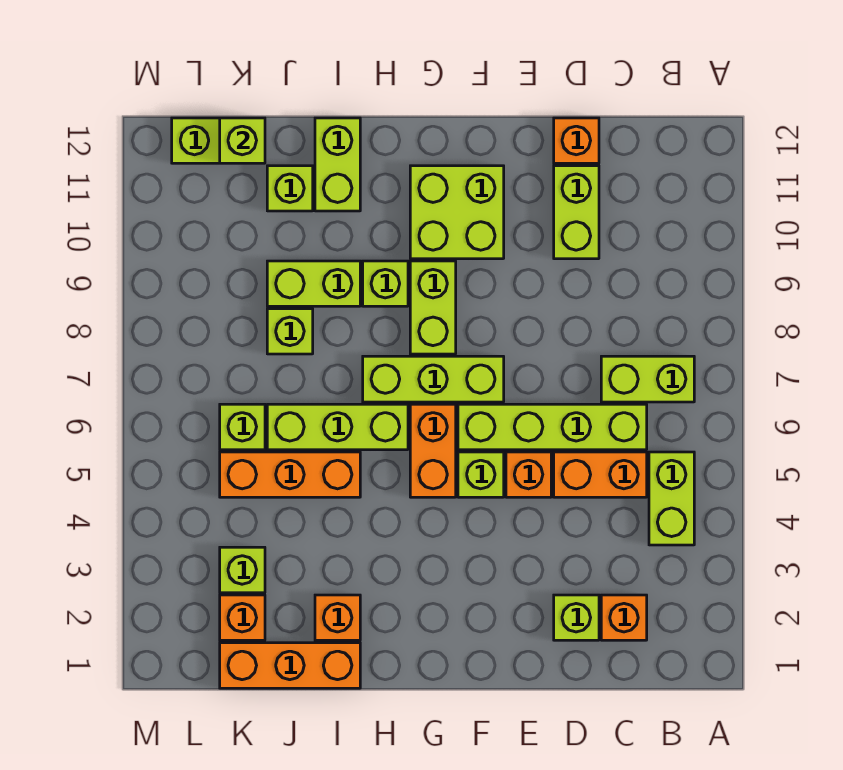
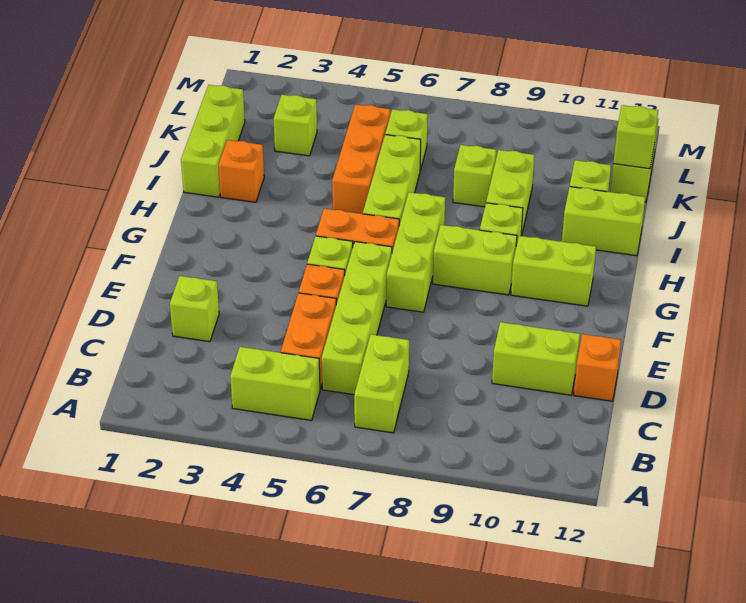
orange brick C2 level 1 -> none
lime brick F10:G11 level 1 -> lime brick G10:G11 level 1
orange brick I1:K1 level 1 -> lime brick I1:K1 level 1
orange brick K2 level 1 -> none

